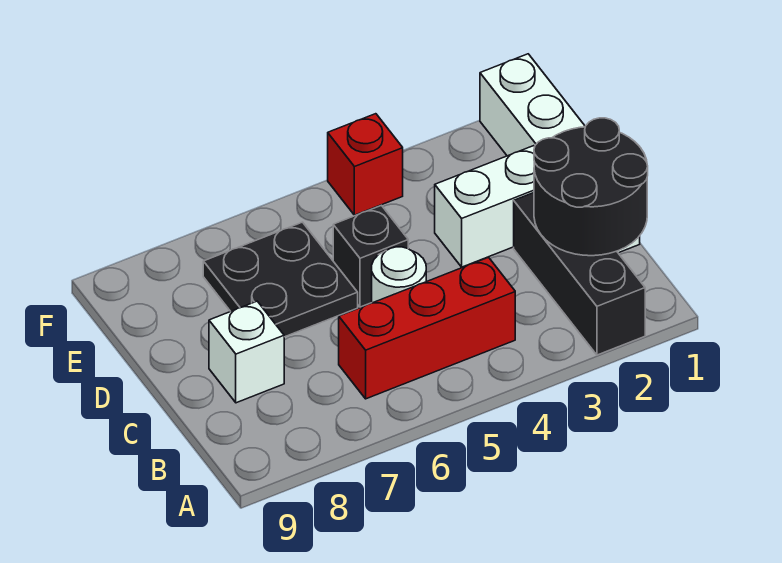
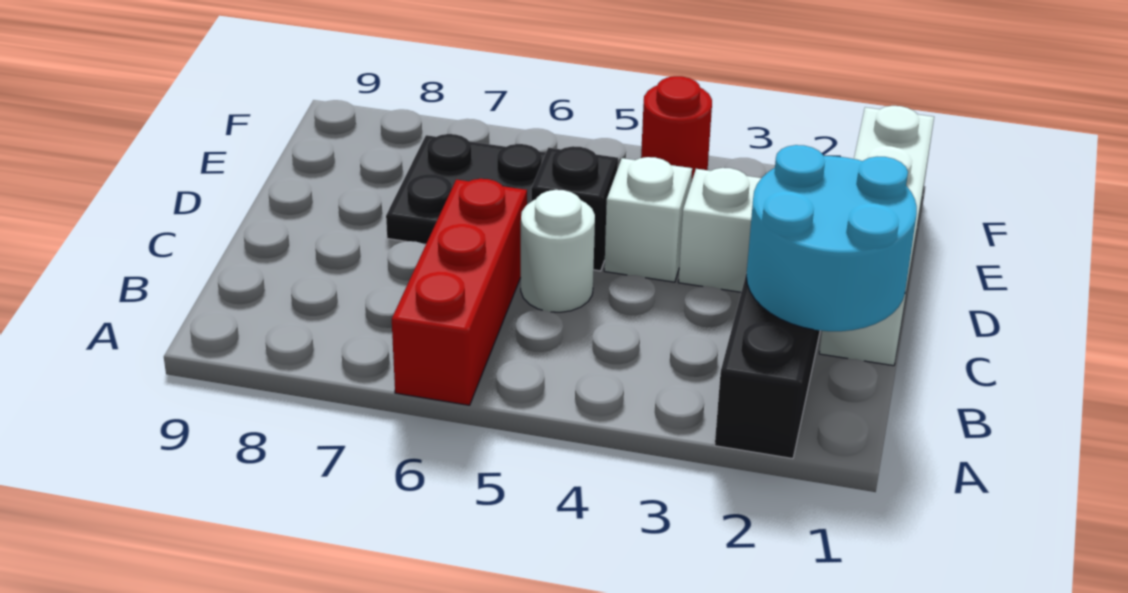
black round brick B1:C2 level 2 -> cyan round brick B1:C2 level 2
red brick B4:B6 level 1 -> red brick A6:C6 level 1
white brick C8 level 1 -> white brick D4 level 1
red brick F4 level 1 -> red round brick F4 level 1

